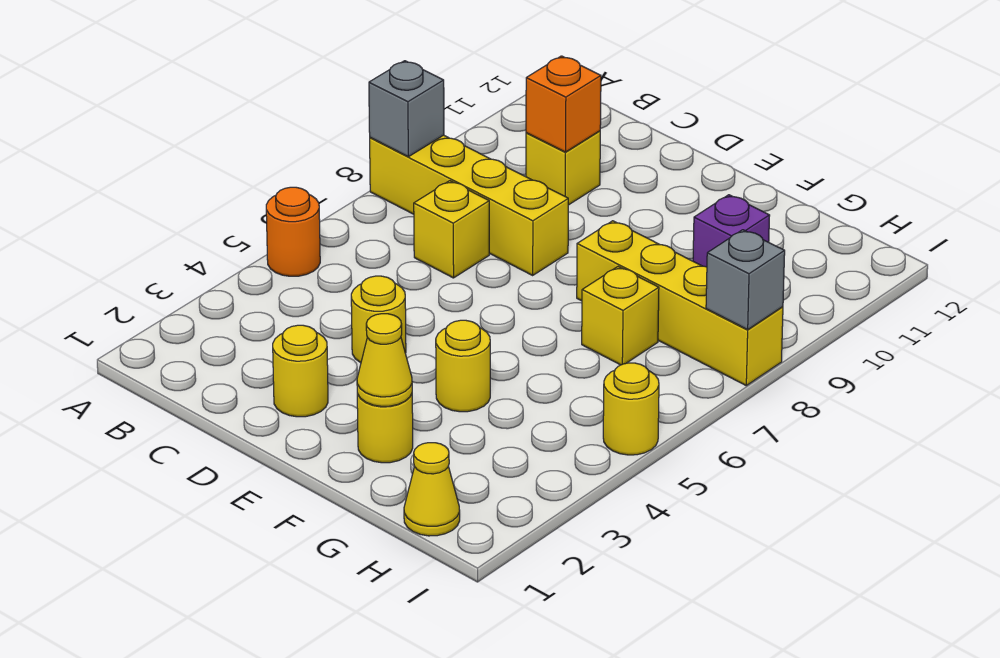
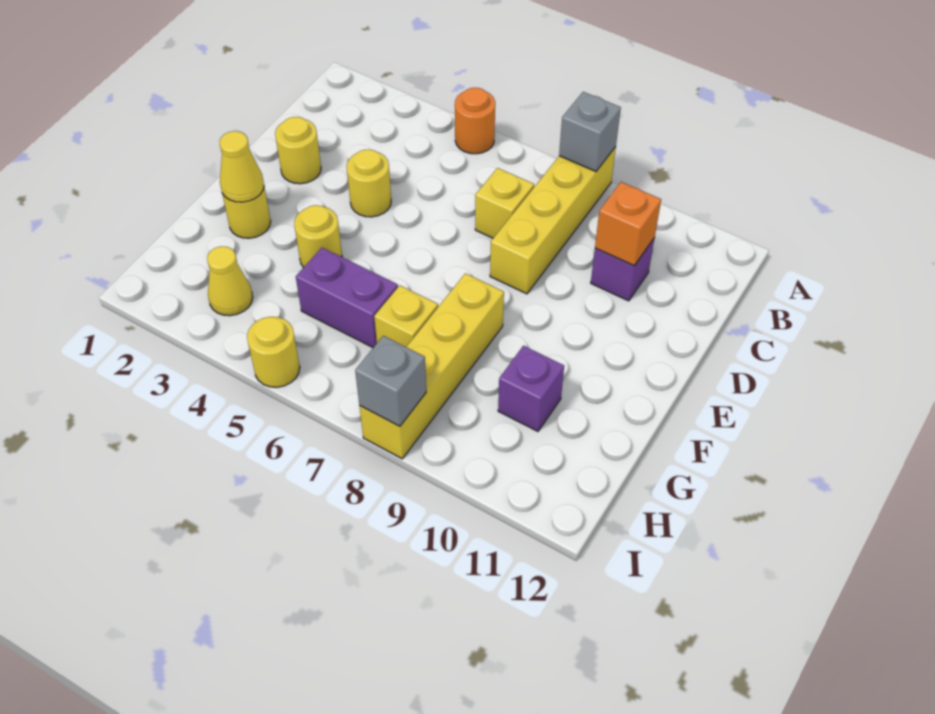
yellow brick C10 level 1 -> purple brick C10 level 1
none -> purple brick G5:G6 level 1
yellow cone H1 level 1 -> yellow cone H3 level 1

